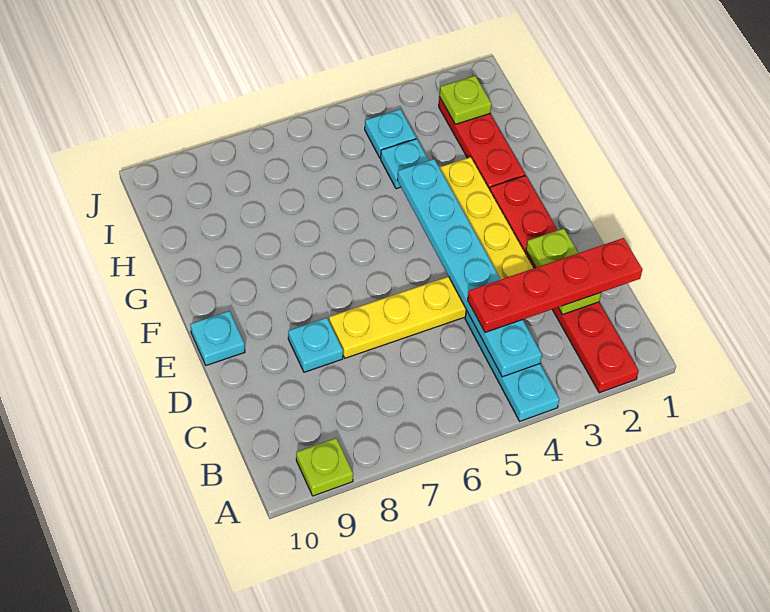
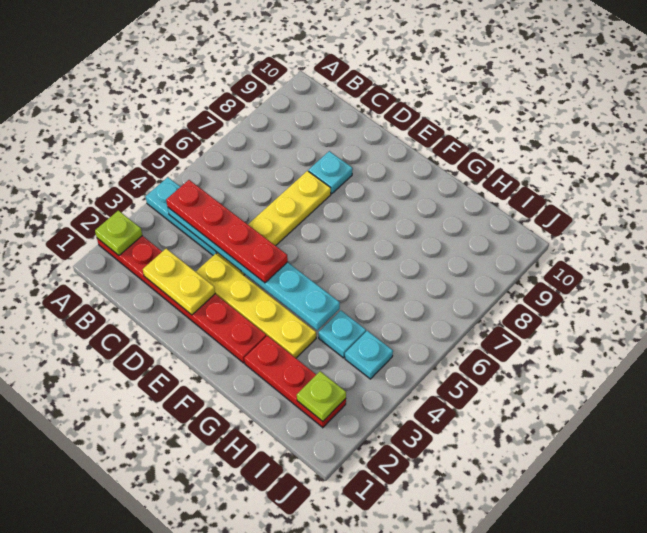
lime plate A9 level 1 -> lime plate A2 level 2
red plate C1:C4 level 3 -> red plate B4:E4 level 3
lime plate C2:D2 level 2 -> yellow plate C2:D2 level 2
cyan plate E10 level 1 -> none

